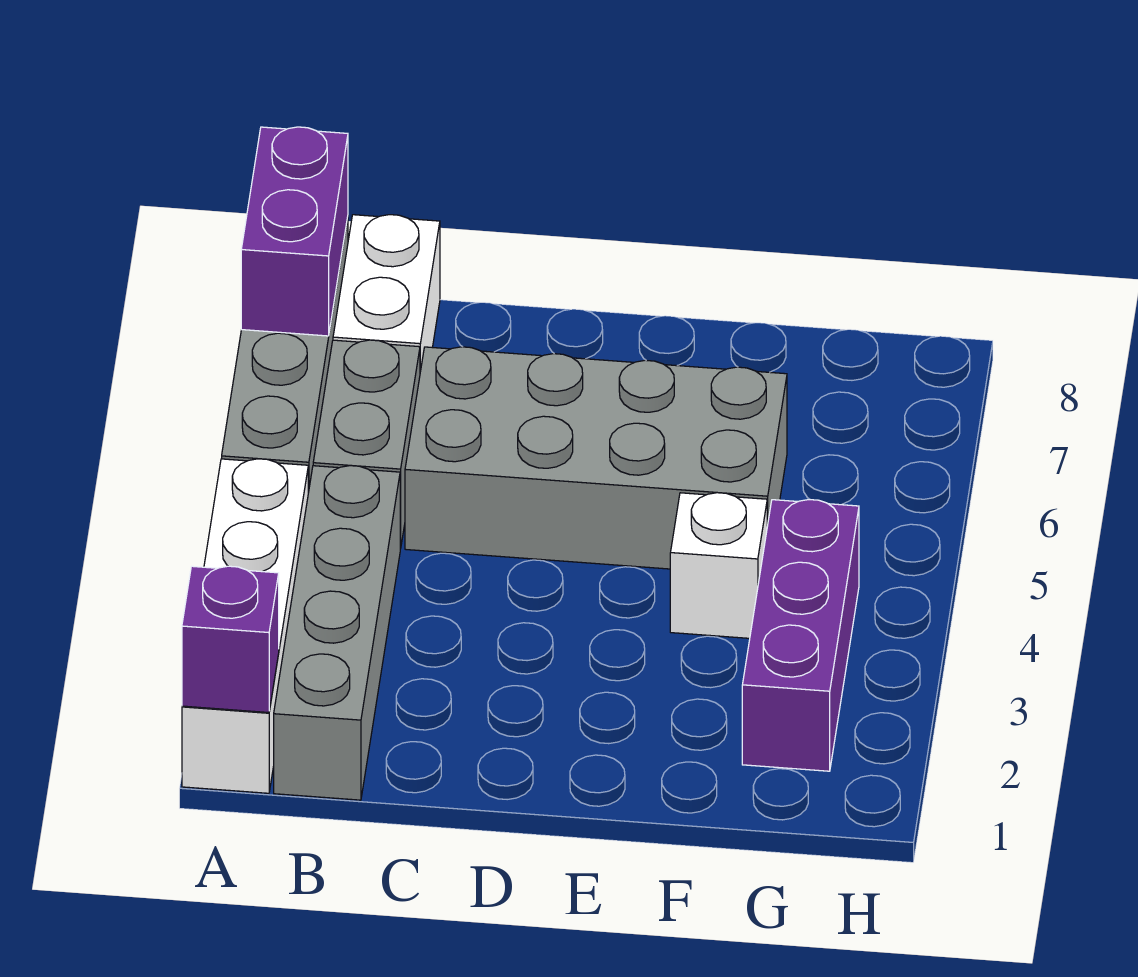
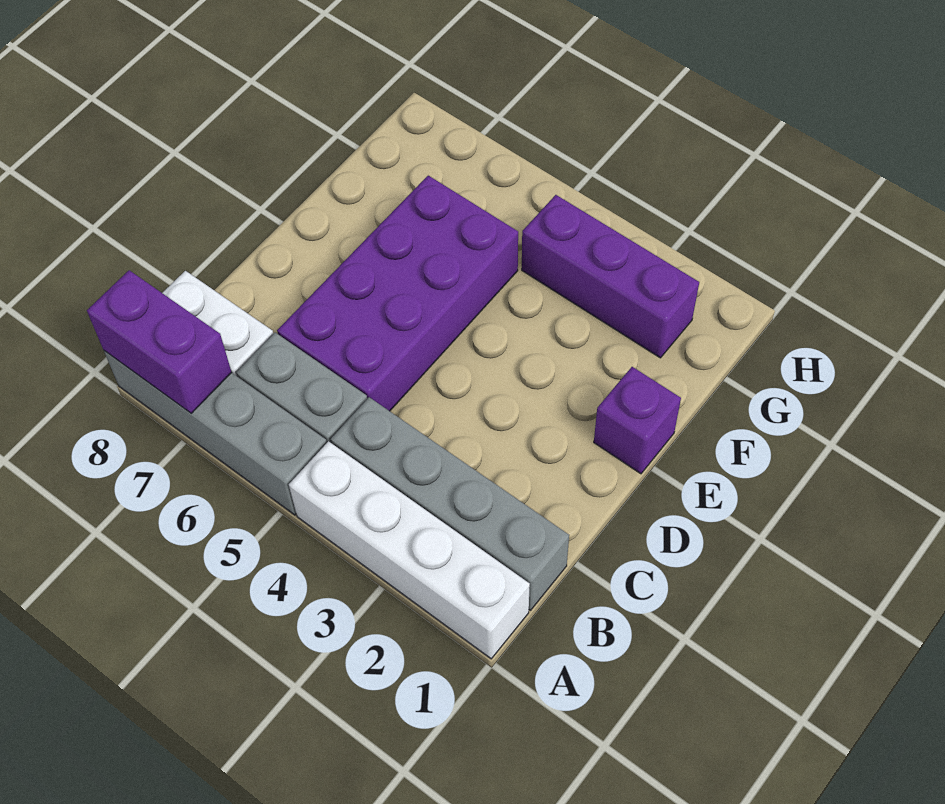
purple brick A1 level 2 -> purple brick E1 level 1
grey brick C5:F6 level 1 -> purple brick C5:F6 level 1
white brick F4 level 1 -> none

